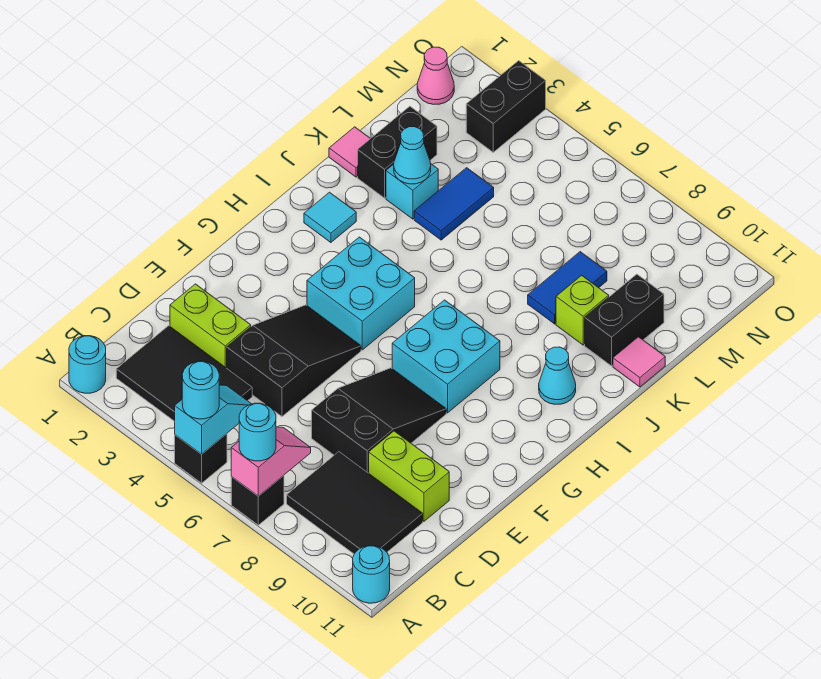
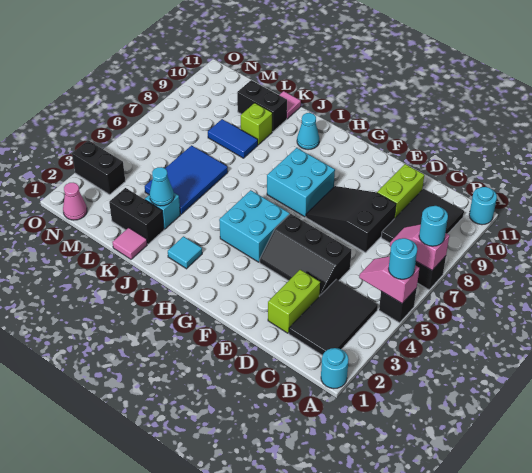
cyan slope A5:B5 level 2 top A -> pink slope A5:B5 level 2 top A
black slope D4:F5 level 1 top D -> black slope D4:F5 level 1 top 5
blue tile K4:L4 level 1 -> blue tile K4:L6 level 1

